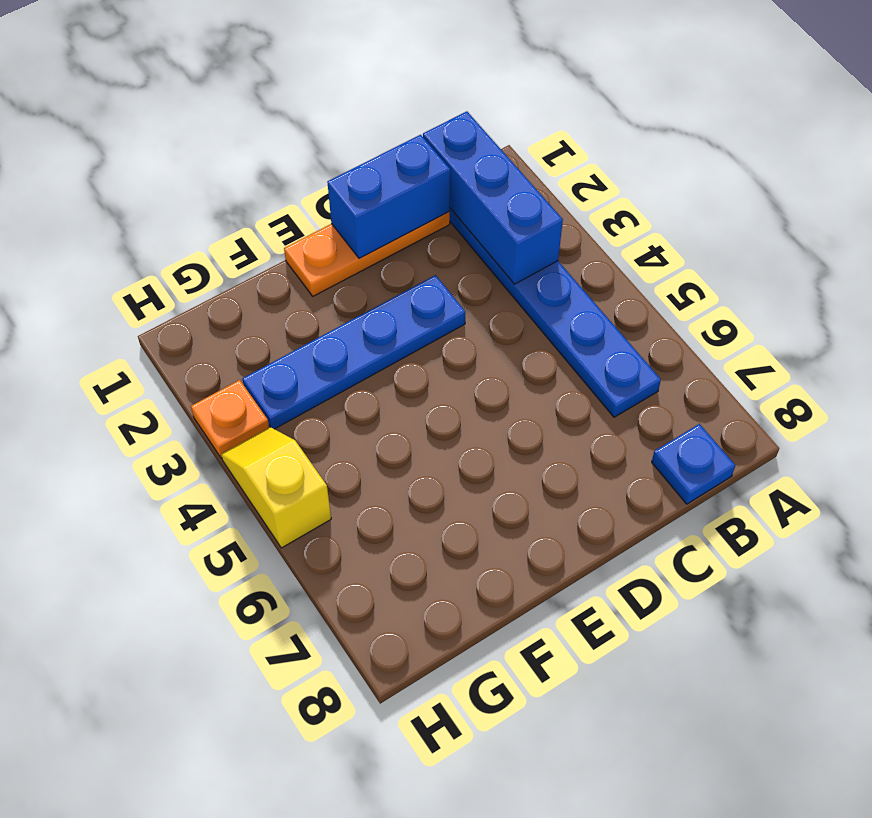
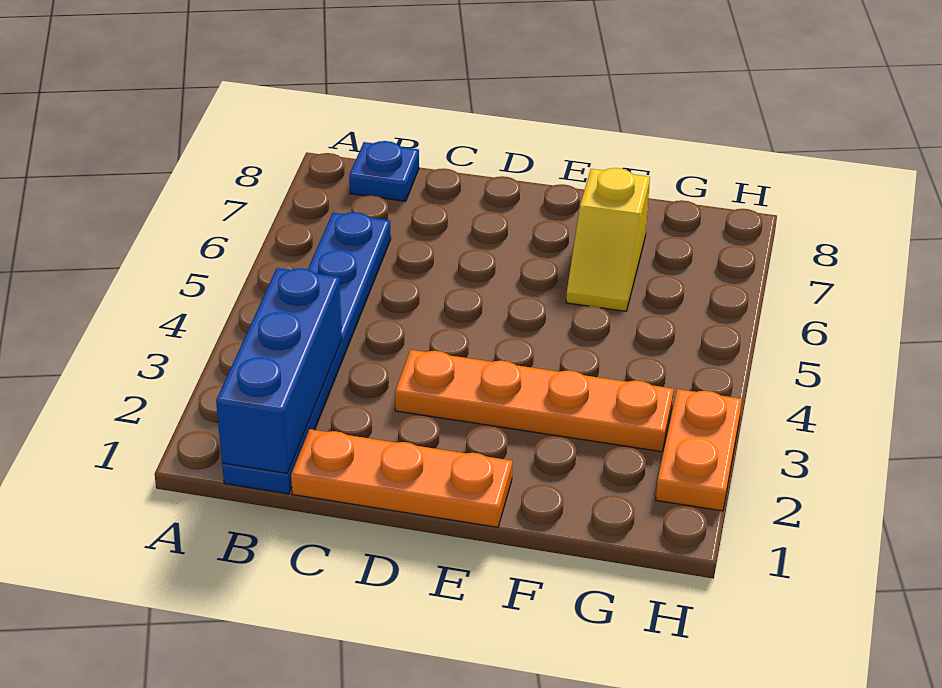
blue brick C1:D1 level 2 -> none
blue plate D3:G3 level 1 -> orange plate D3:G3 level 1
orange plate H3 level 1 -> orange plate H2:H3 level 1
yellow slope H4:H5 level 1 top 5 -> yellow slope F6:F7 level 1 top 7

